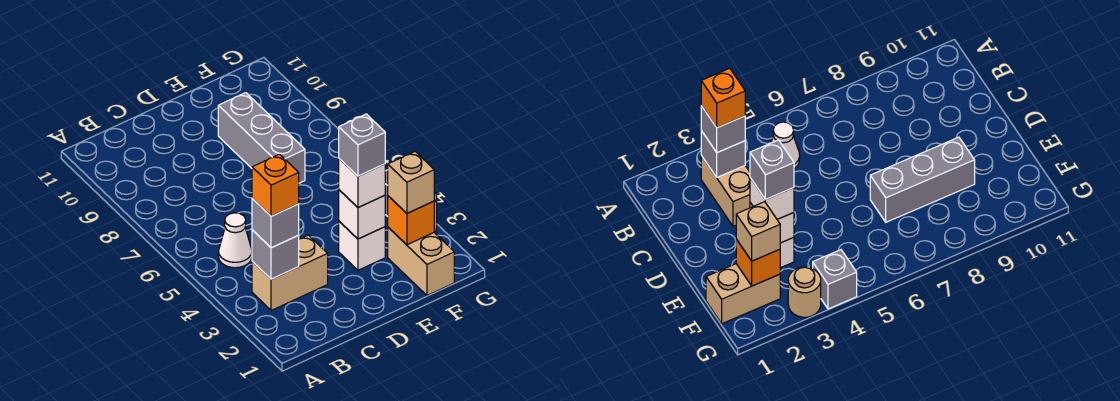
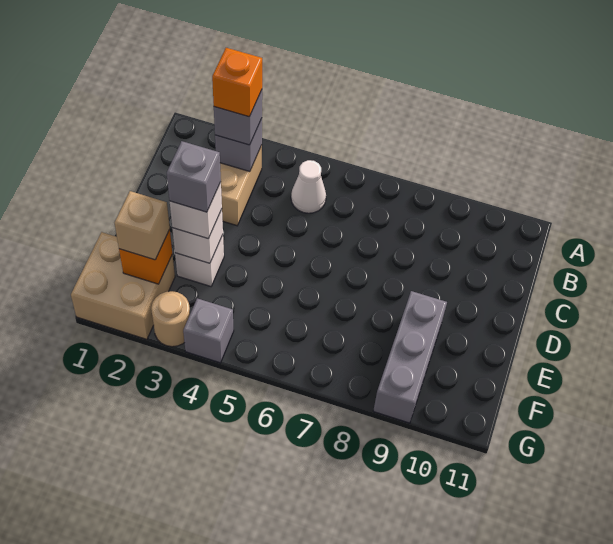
grey brick E7:E9 level 1 -> grey brick E9:G9 level 1
tan brick F1:F2 level 1 -> tan brick F1:G2 level 1

